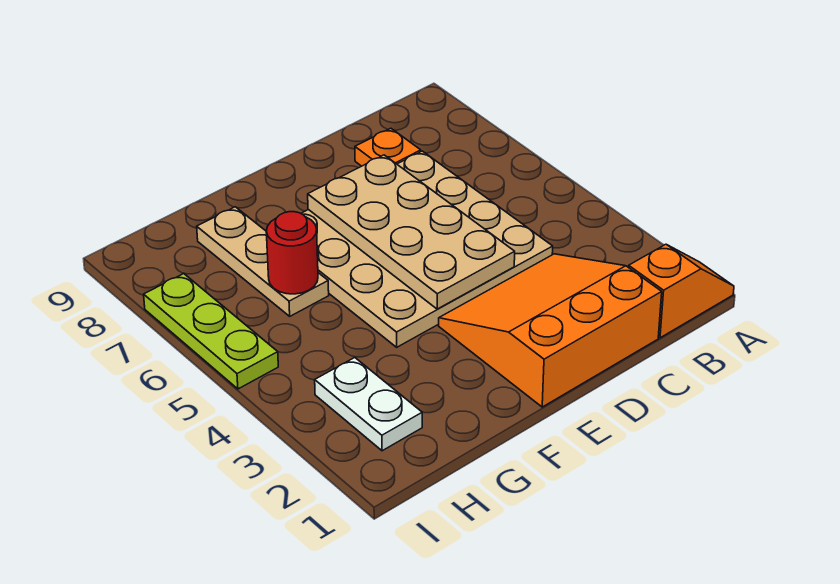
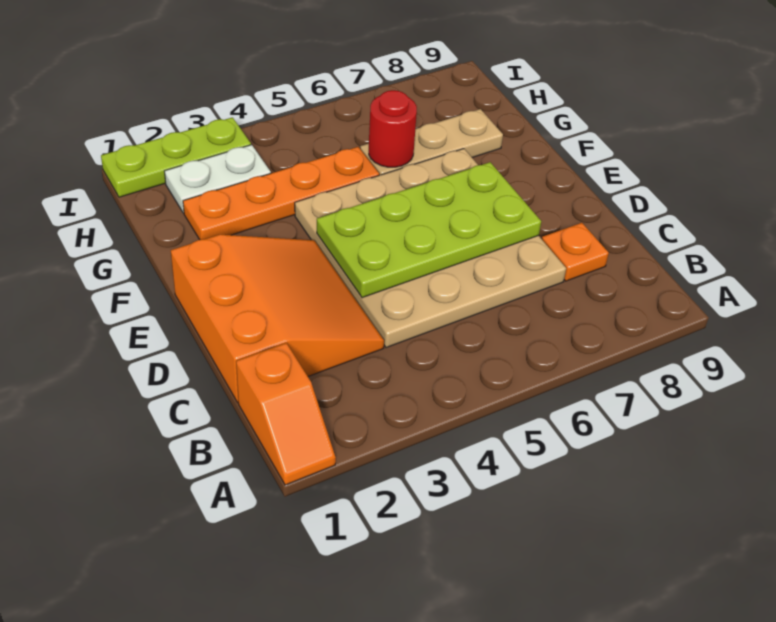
tan plate D4:E7 level 2 -> lime plate D4:E7 level 2
none -> orange plate G2:G5 level 1
lime plate I5:I7 level 1 -> lime plate I1:I3 level 1

